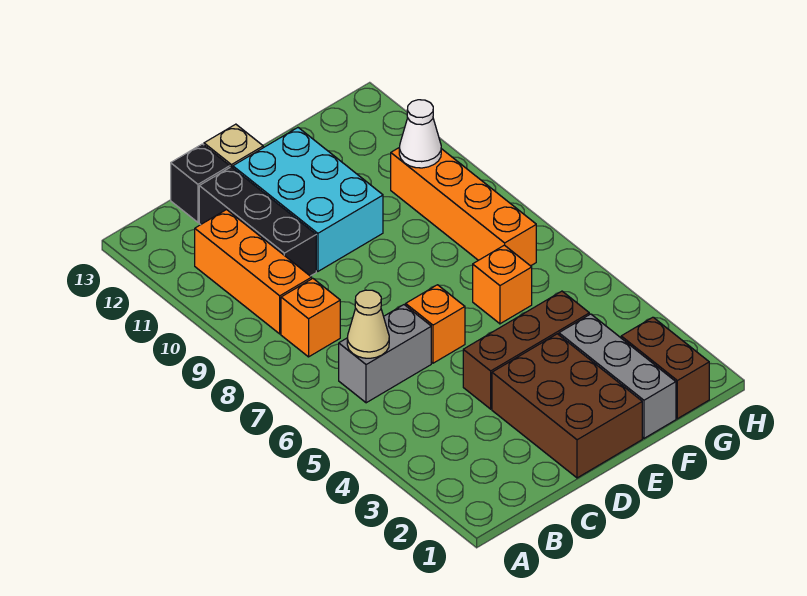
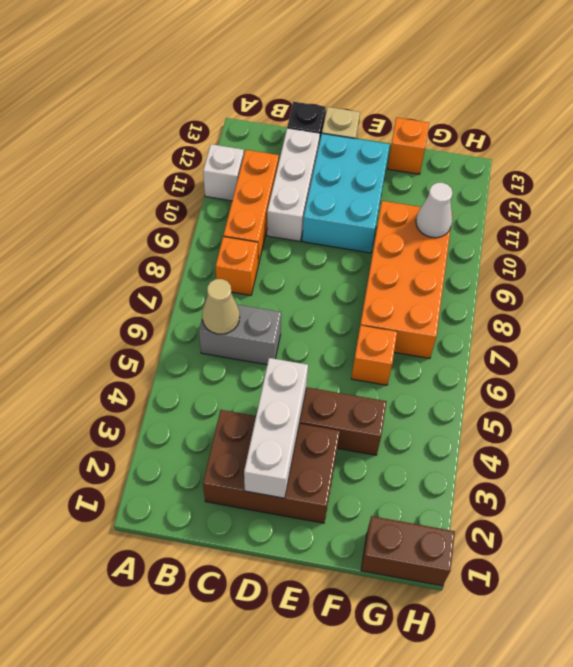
none -> white brick A11 level 1
black brick C10:C12 level 1 -> white brick C10:C12 level 1
brown brick D1:E3 level 1 -> brown brick C2:E3 level 1
none -> white brick D2:D4 level 2
orange brick D6 level 1 -> orange brick F13 level 1
grey brick F1:F3 level 1 -> none
brown brick G1:G2 level 1 -> brown brick G1:H1 level 1
orange brick G7:G10 level 1 -> orange brick F7:G10 level 1

